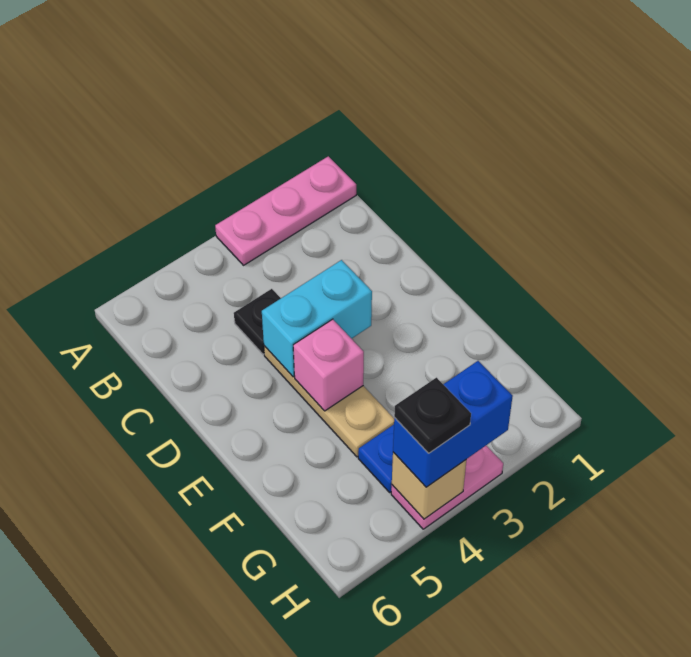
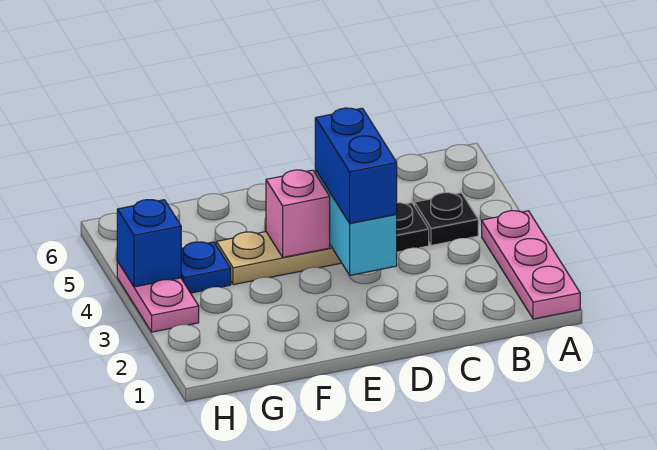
blue brick H3:H4 level 3 -> blue brick D3:D4 level 3
tan brick H4 level 2 -> blue brick H4 level 2
black plate H4 level 4 -> black plate B4 level 1

